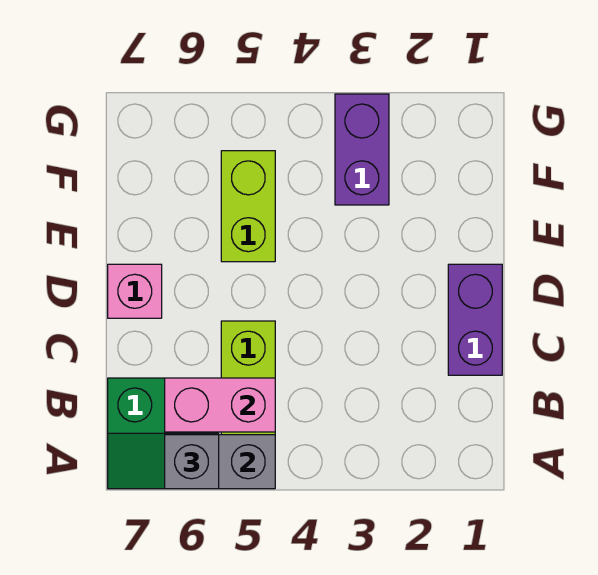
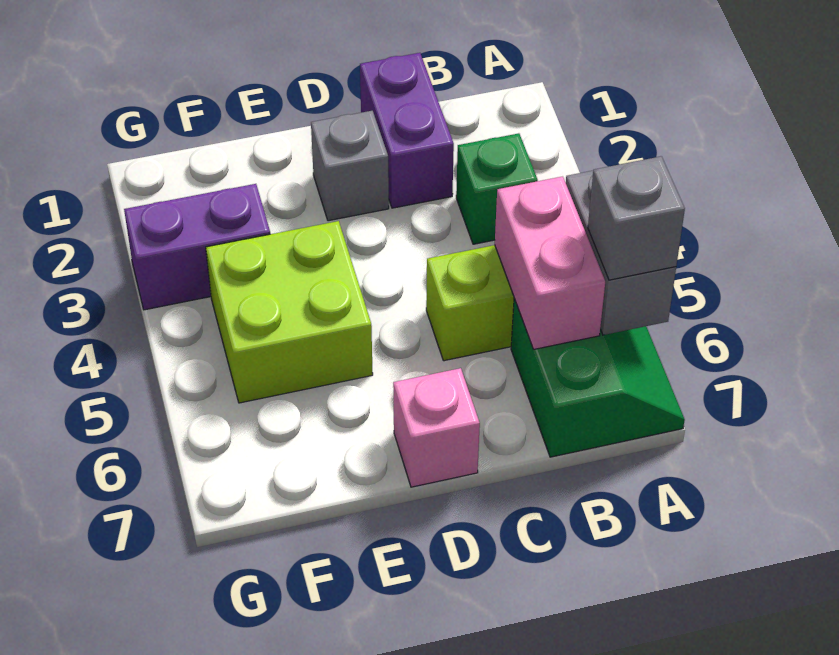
none -> green brick B3 level 1
purple brick C1:D1 level 1 -> purple brick C1:C2 level 1
none -> grey brick D2 level 1
lime brick E5:F5 level 1 -> lime brick E4:F5 level 1

